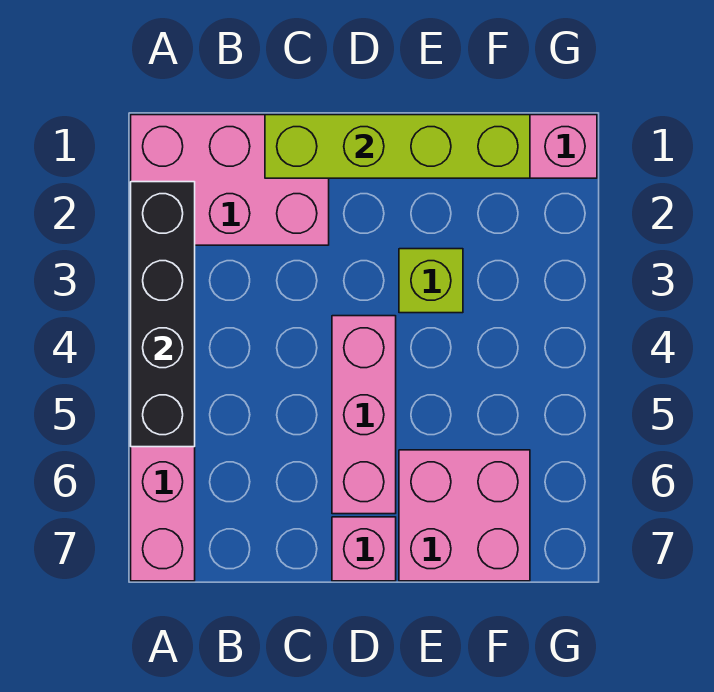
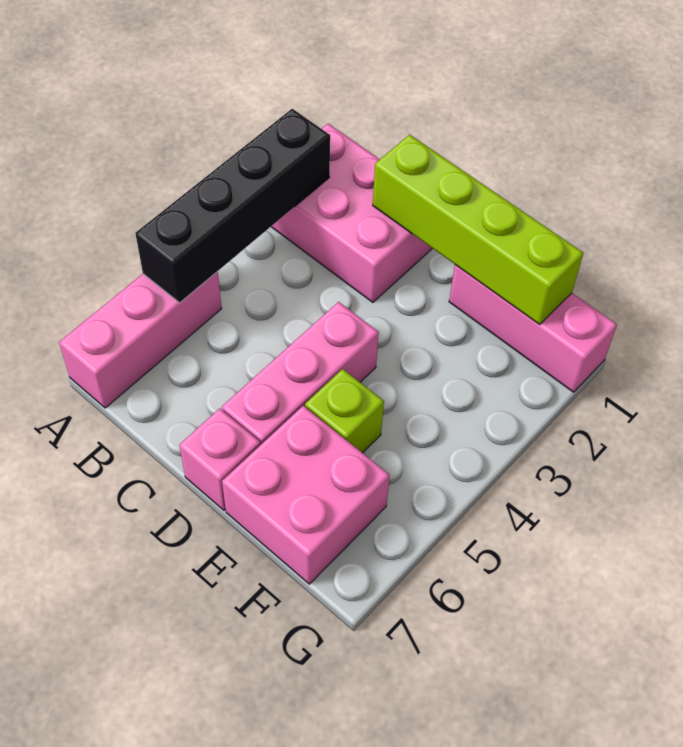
lime brick E3 level 1 -> lime brick E5 level 1

